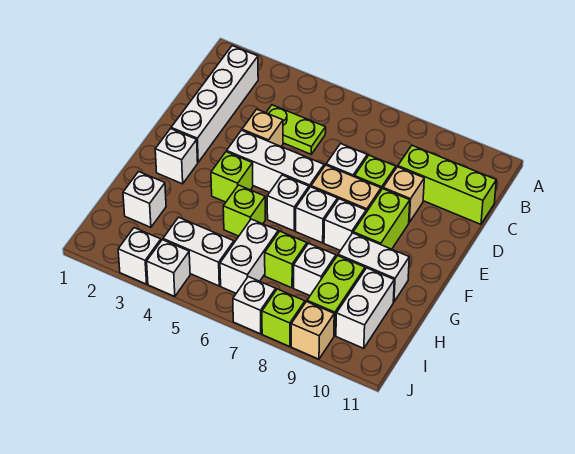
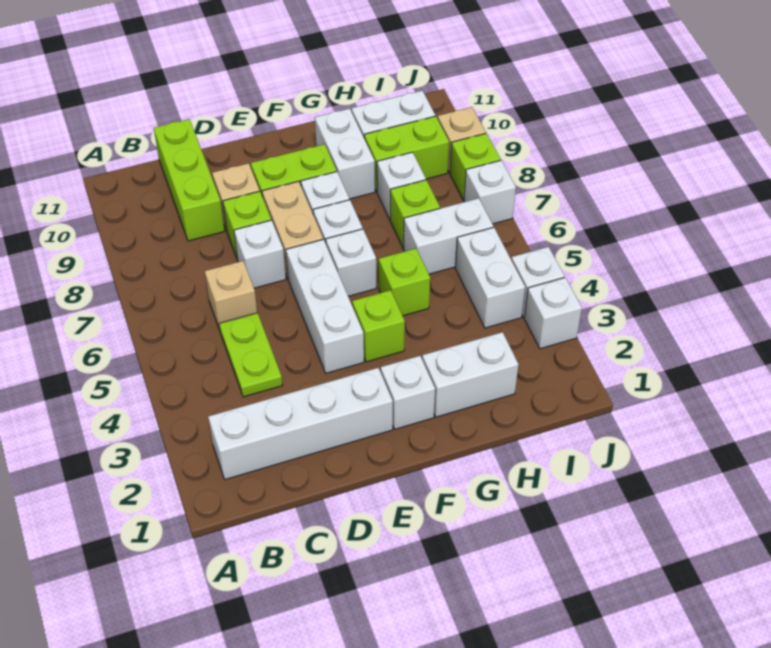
tan brick D4 level 1 -> tan brick C6 level 1
white brick H2 level 1 -> white brick G2:H2 level 1

